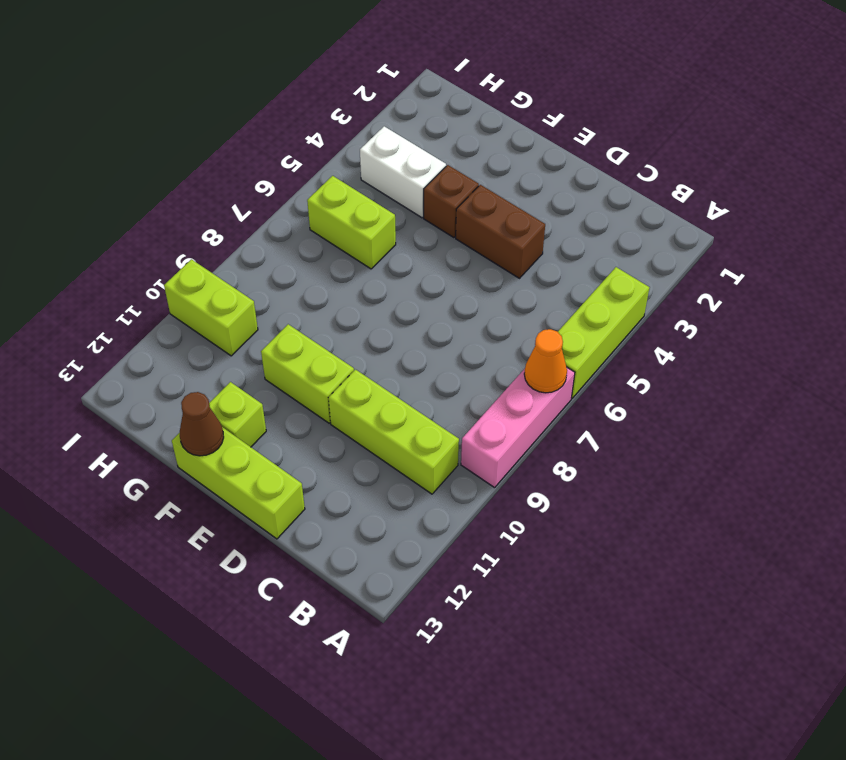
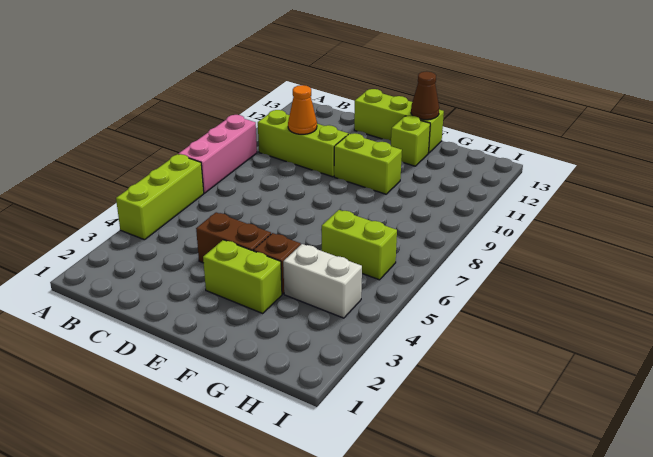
orange cone A7 level 2 -> orange cone C10 level 2
lime brick H10:I10 level 1 -> lime brick E3:F3 level 1

